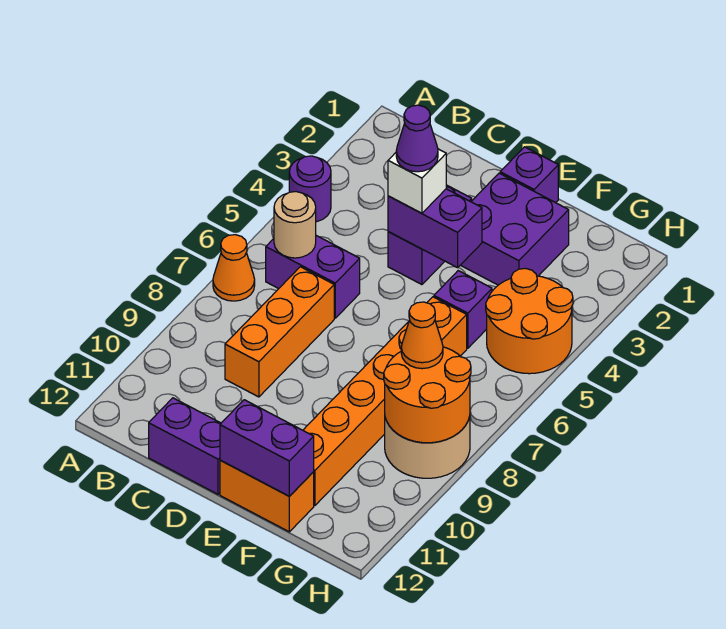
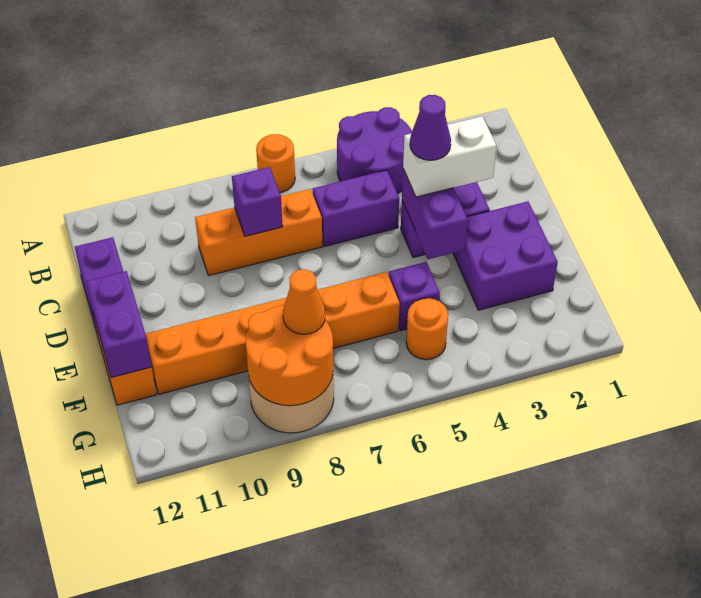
purple round brick A4 level 1 -> purple round brick A4:B5 level 1
orange cone A7 level 1 -> orange round brick A7 level 1
purple brick B6:C6 level 1 -> purple brick C5:C6 level 1
tan round brick B6 level 2 -> none
white brick D4 level 3 -> white brick D3:D4 level 3
purple brick E1 level 1 -> purple brick C8 level 2
orange round brick G4:H5 level 1 -> orange round brick G5 level 1

